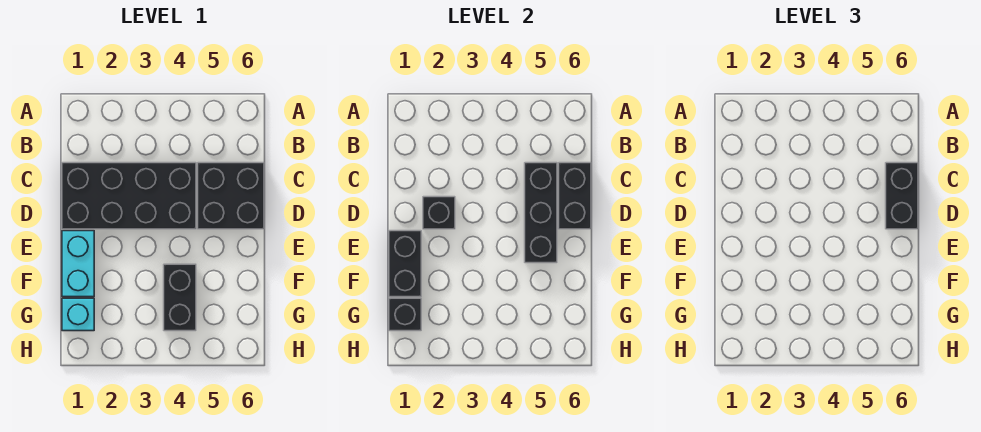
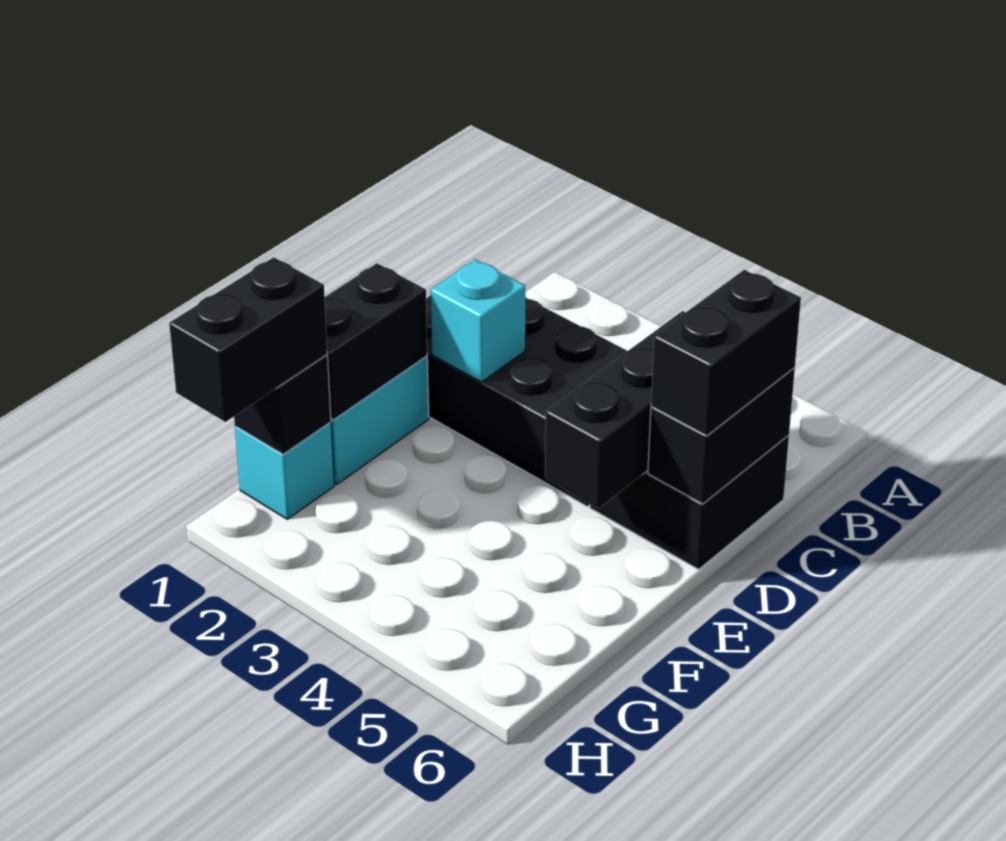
black brick D2 level 2 -> cyan brick D2 level 2
black brick F4:G4 level 1 -> black brick G1:H1 level 3

